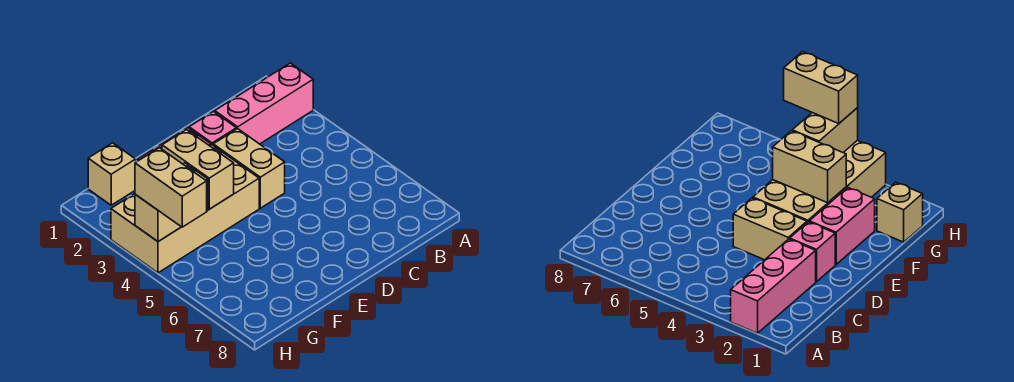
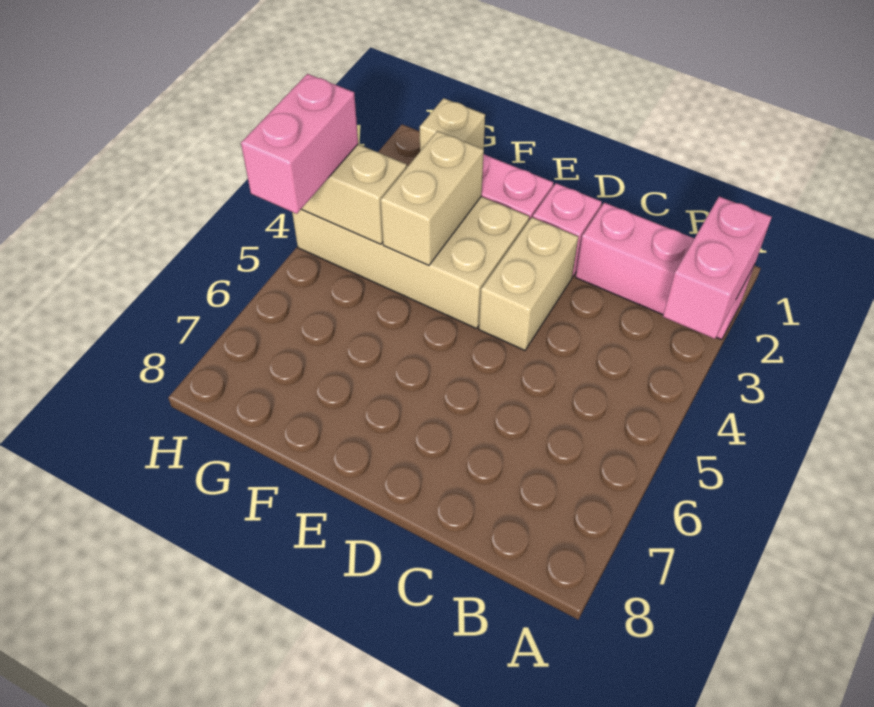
none -> pink brick A2:A3 level 2
tan brick H4:H5 level 3 -> pink brick H4:H5 level 3

